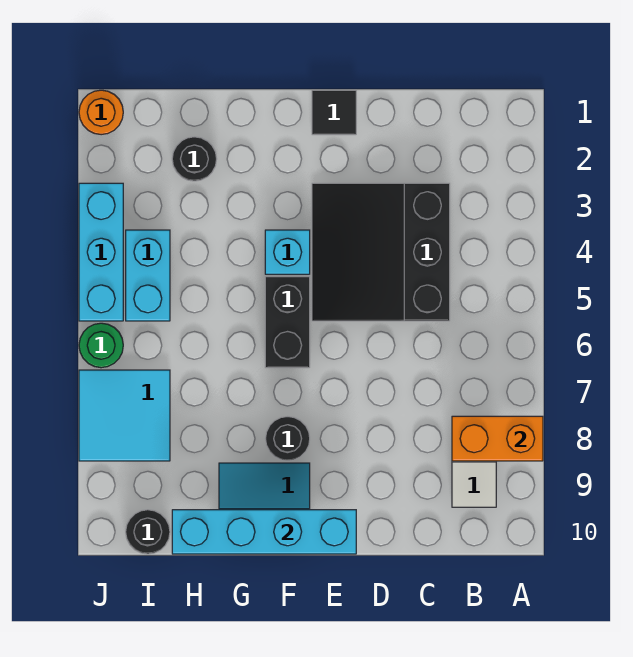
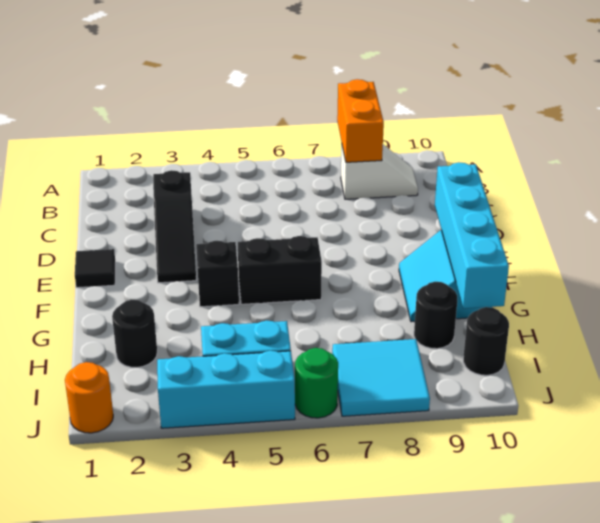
black slope C3:E5 level 1 top C -> black slope C3:E3 level 1 top C
cyan brick F4 level 1 -> black brick F4 level 1
black round brick F8 level 1 -> black round brick H9 level 1

